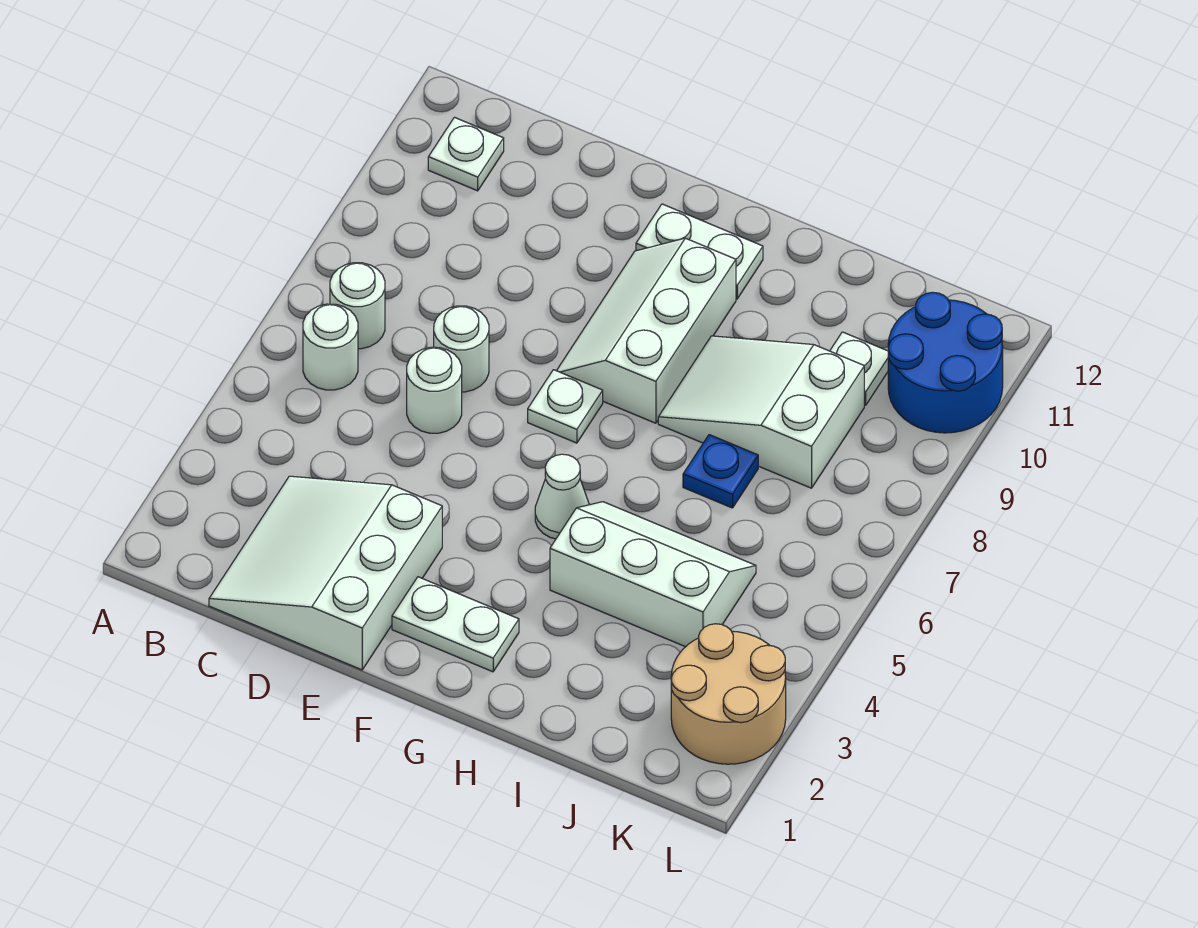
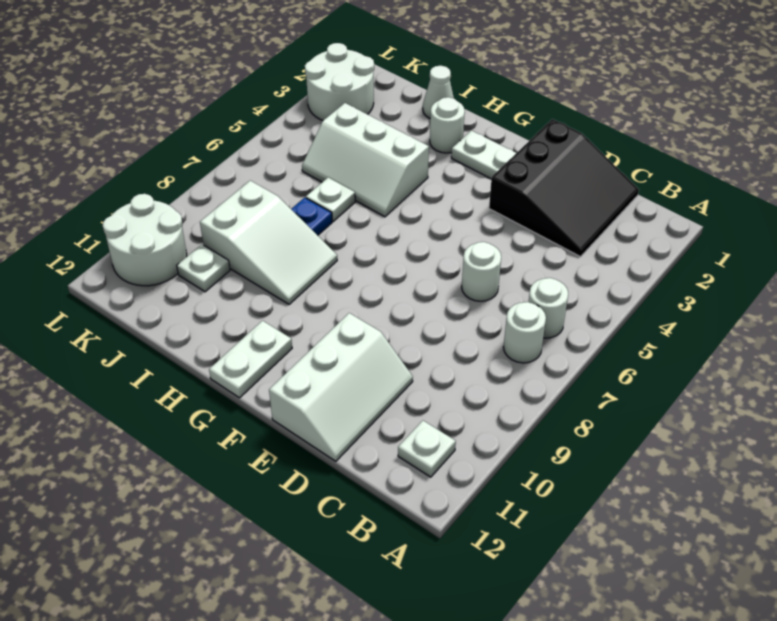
white slope C1:E3 level 1 top E -> black slope C1:E3 level 1 top E
white round brick D7 level 1 -> white round brick H2 level 1
white plate F7 level 1 -> white plate I6 level 1
white slope F8:G10 level 1 top G -> white slope D10:E12 level 1 top E
white plate F11:G11 level 1 -> white plate G11:G12 level 1
white cone G5 level 1 -> white cone I1 level 1
tan round brick K2:L3 level 1 -> white round brick K2:L3 level 1
blue round brick K10:L11 level 1 -> white round brick K10:L11 level 1

